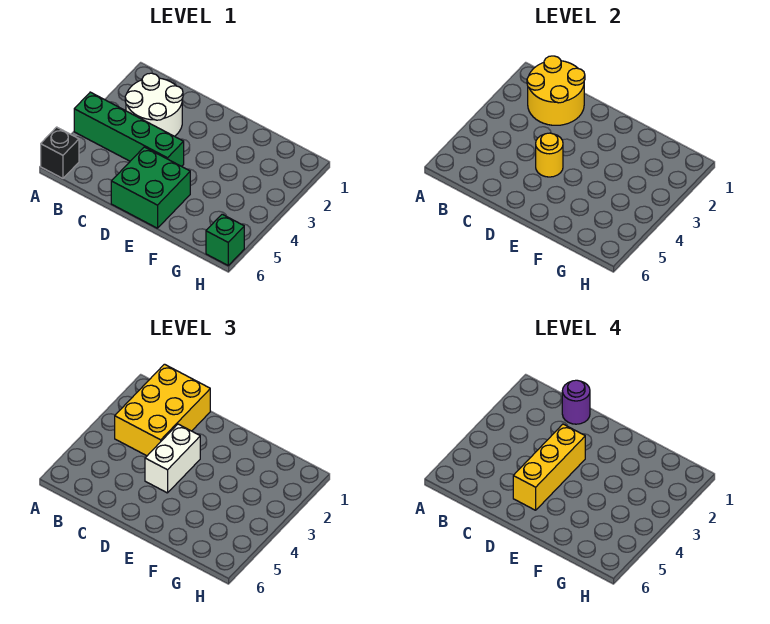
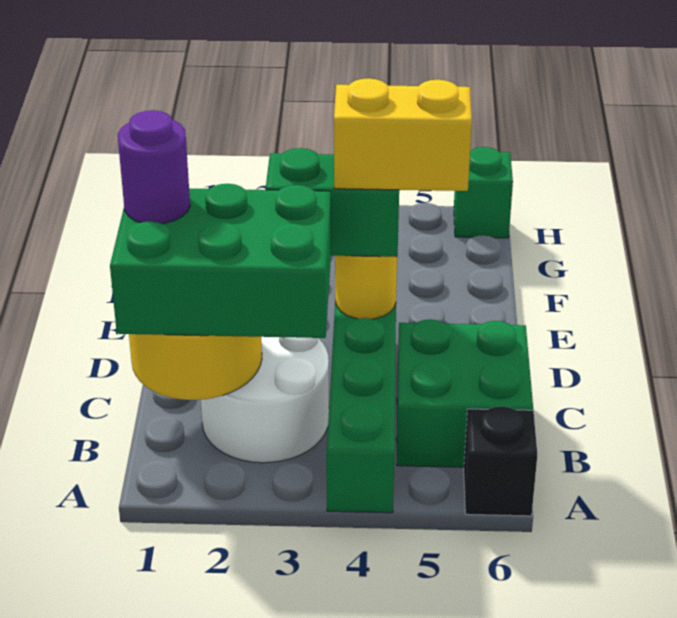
yellow brick B1:C3 level 3 -> green brick B1:C3 level 3
white brick D3:D4 level 3 -> green brick D3:D4 level 3
yellow brick D3:D5 level 4 -> yellow brick D4:D5 level 4
green brick D5:E6 level 1 -> green brick B5:C6 level 1

